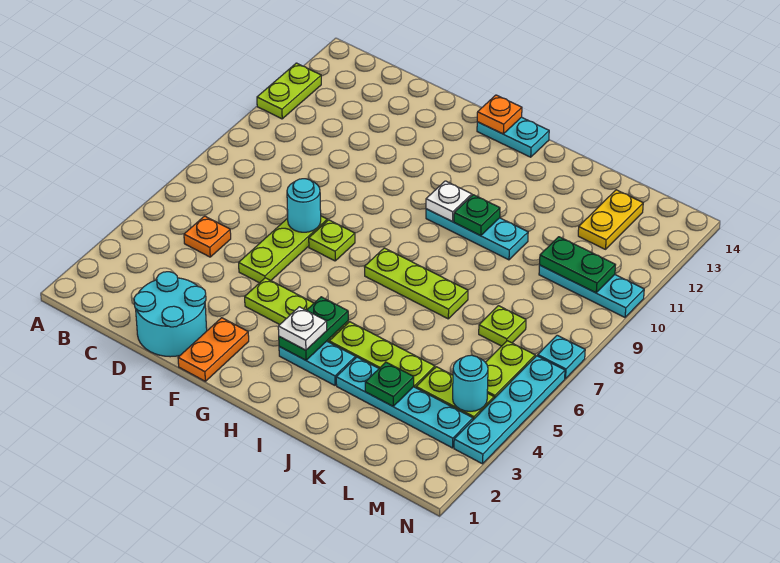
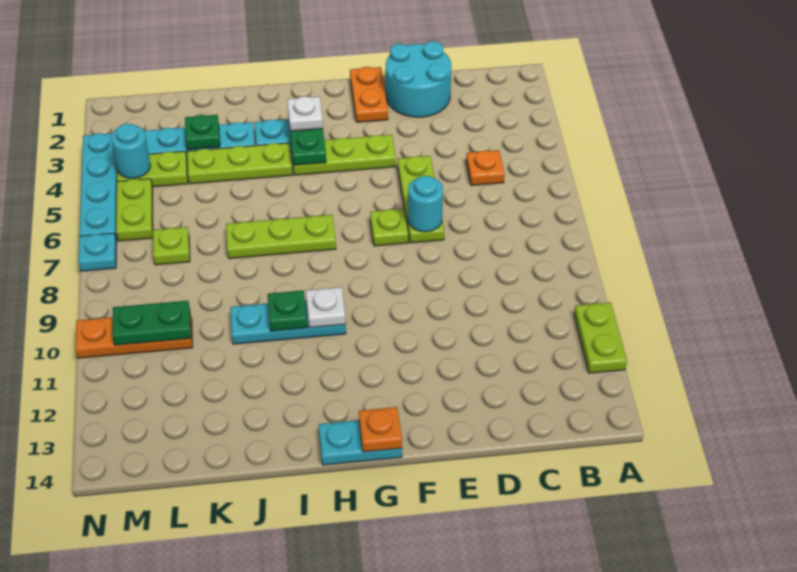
cyan plate L10:N10 level 1 -> orange plate L10:N10 level 1
yellow plate L12:L13 level 1 -> none

